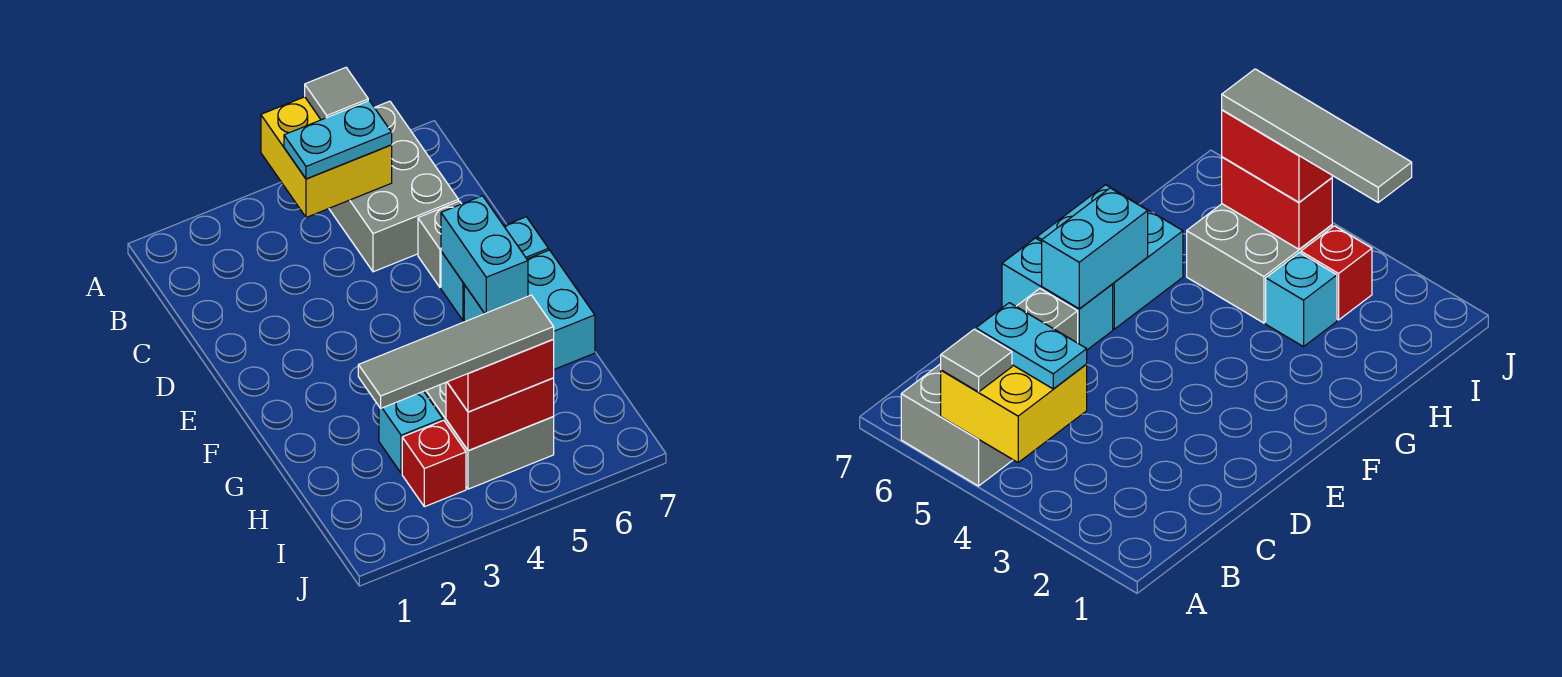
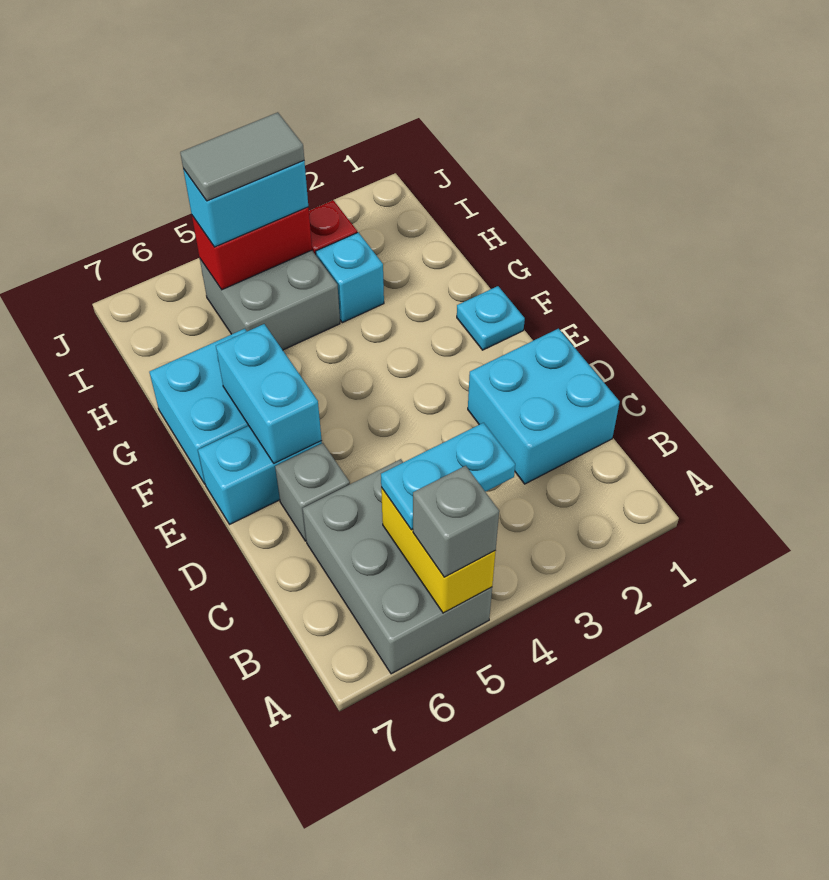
yellow brick A4:B5 level 2 -> yellow brick A5:B5 level 2
grey tile A5 level 3 -> grey brick A5 level 3
none -> cyan brick C1:D2 level 1
none -> cyan plate F1 level 1
grey tile I2:I5 level 4 -> grey tile I4:I5 level 4
red brick I4:I5 level 3 -> cyan brick I4:I5 level 3

